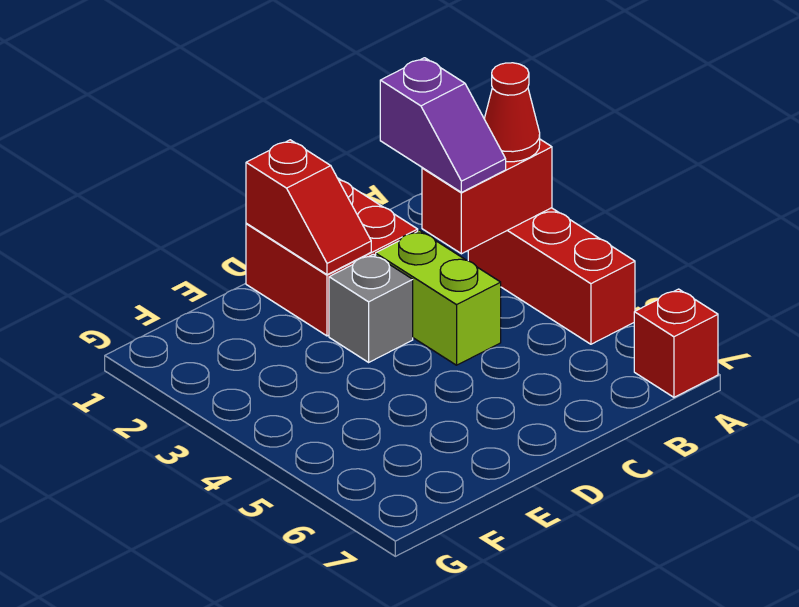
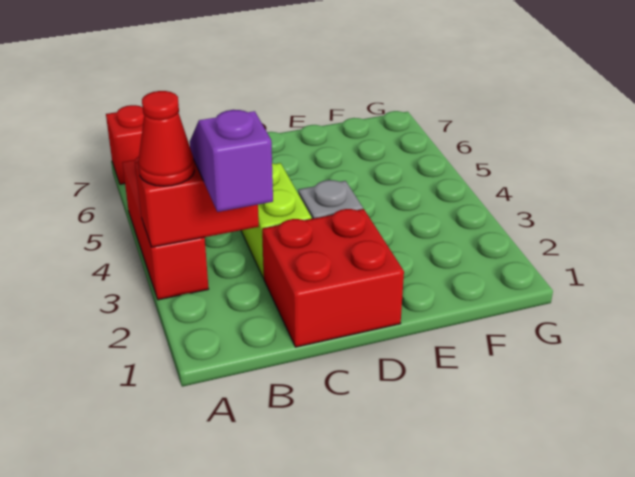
red slope D1:D2 level 2 top 1 -> none

